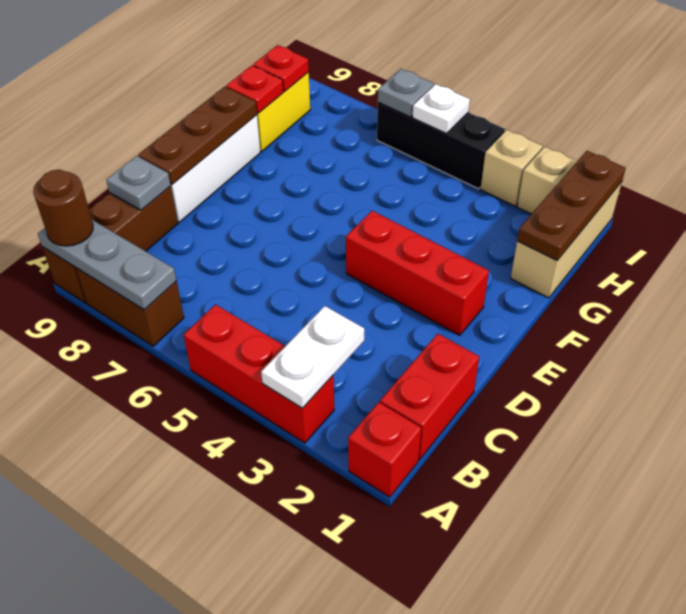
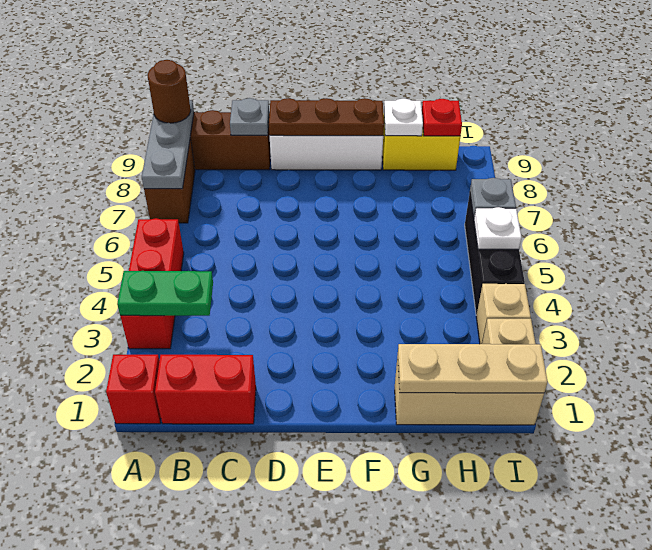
white plate A3:B3 level 2 -> green plate A3:B3 level 2
red brick E2:E4 level 1 -> none
brown plate G1:I1 level 2 -> tan plate G1:I1 level 2
red plate G9 level 2 -> white plate G9 level 2

